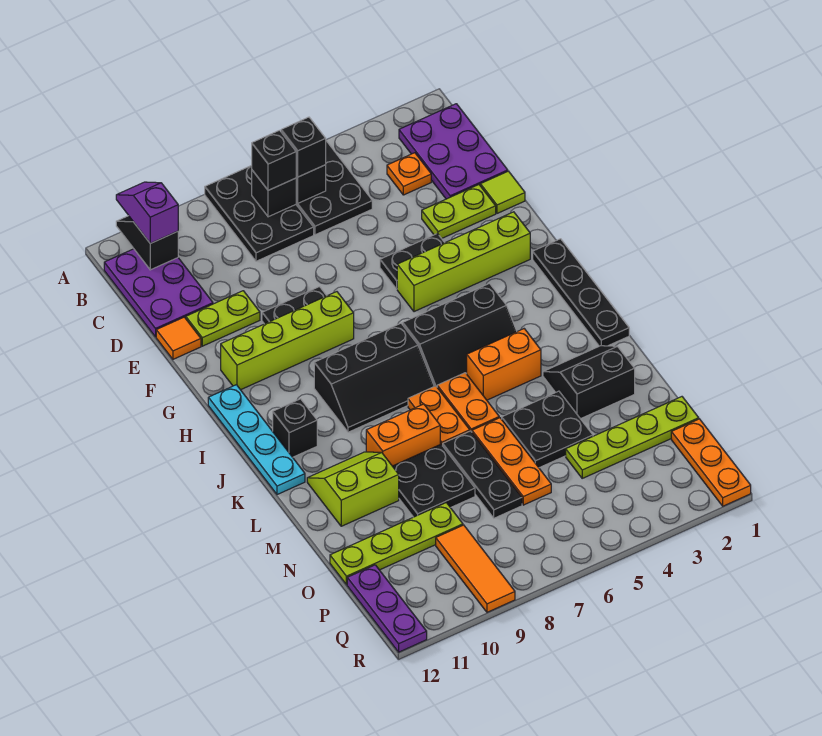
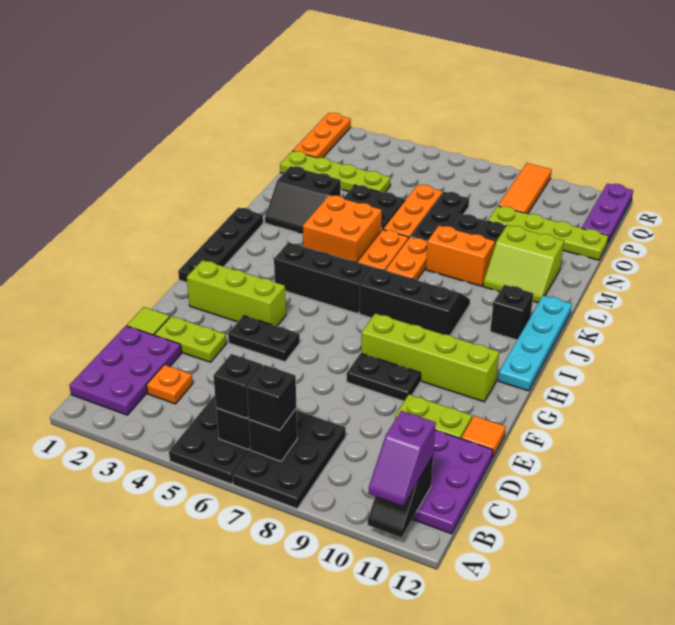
lime brick G2:G5 level 1 -> lime brick G2:G4 level 1
orange brick K4:K5 level 1 -> orange brick K4:L5 level 1

